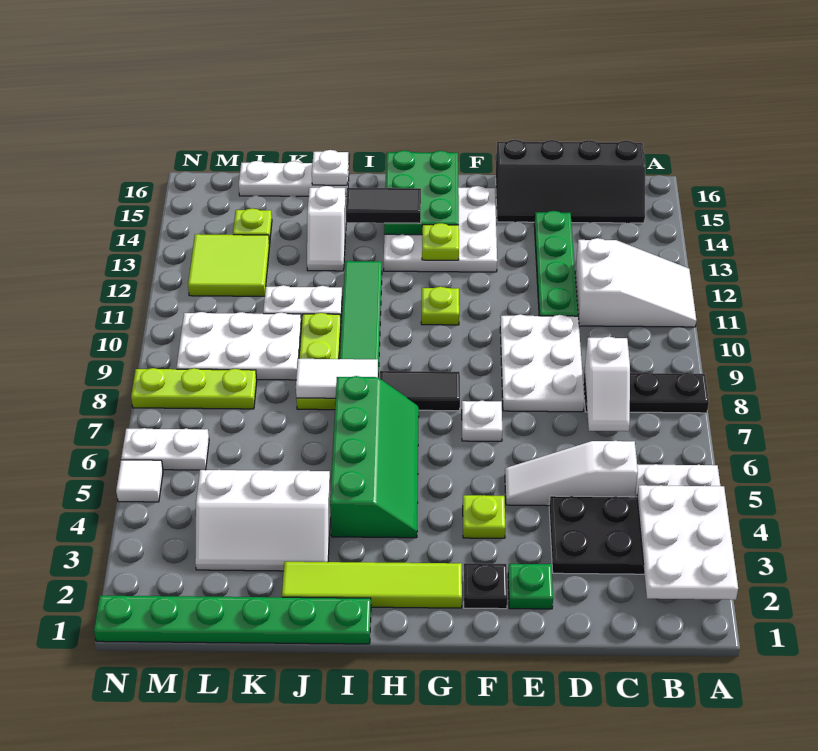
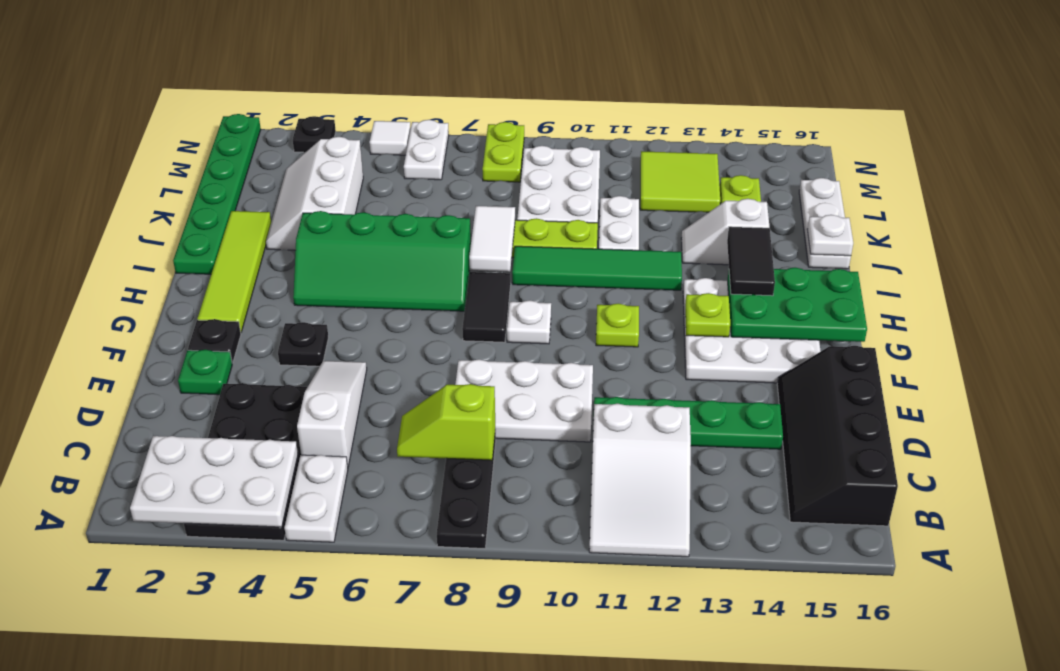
white slope C7:C8 level 2 top 8 -> lime slope C7:C8 level 2 top 8
lime plate F4 level 1 -> black plate F4 level 1
white plate F7 level 1 -> white plate G9 level 1
lime plate L8:N8 level 1 -> lime plate M8:N8 level 1
none -> black plate N3 level 1

